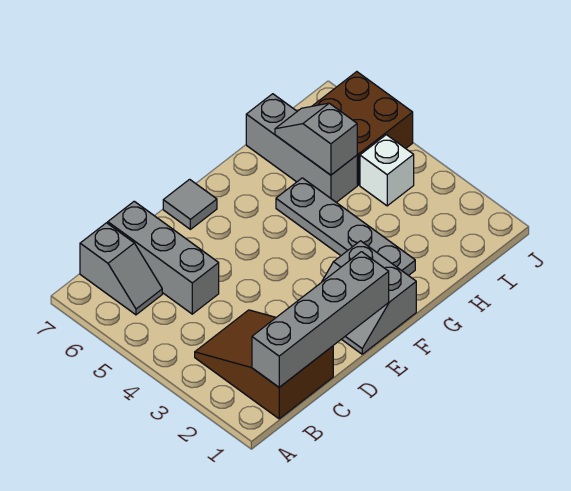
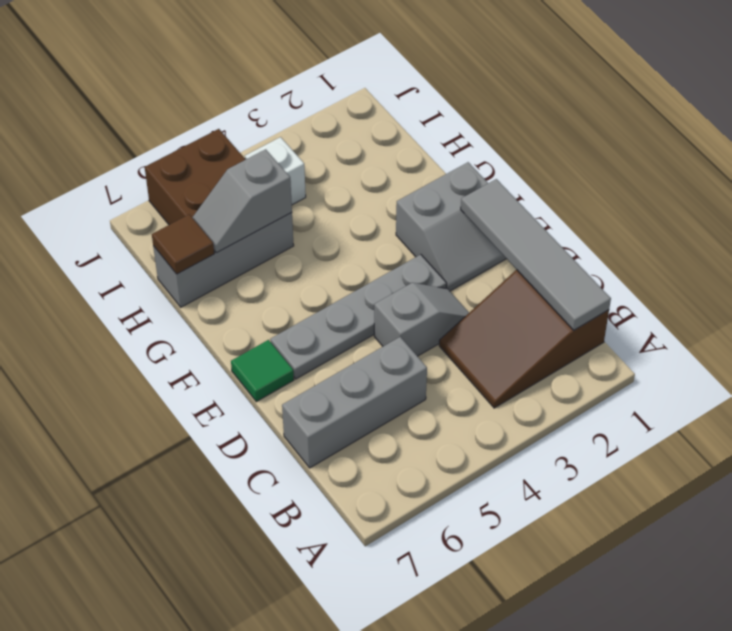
grey brick B1:E1 level 2 -> grey tile B1:E1 level 2
grey slope B6:B7 level 1 top 7 -> grey slope D3:D4 level 1 top 4
grey tile E7 level 1 -> green tile E7 level 1
grey plate G2:G5 level 1 -> grey plate E3:E6 level 1
none -> brown tile H7 level 2

